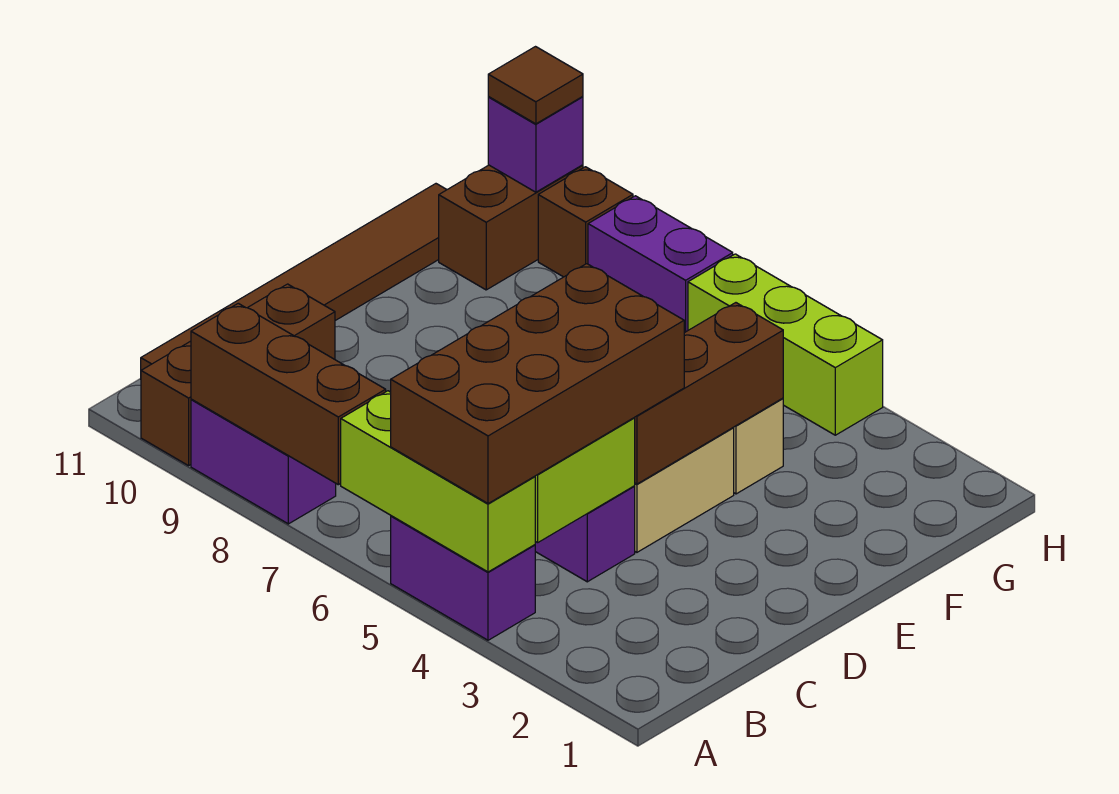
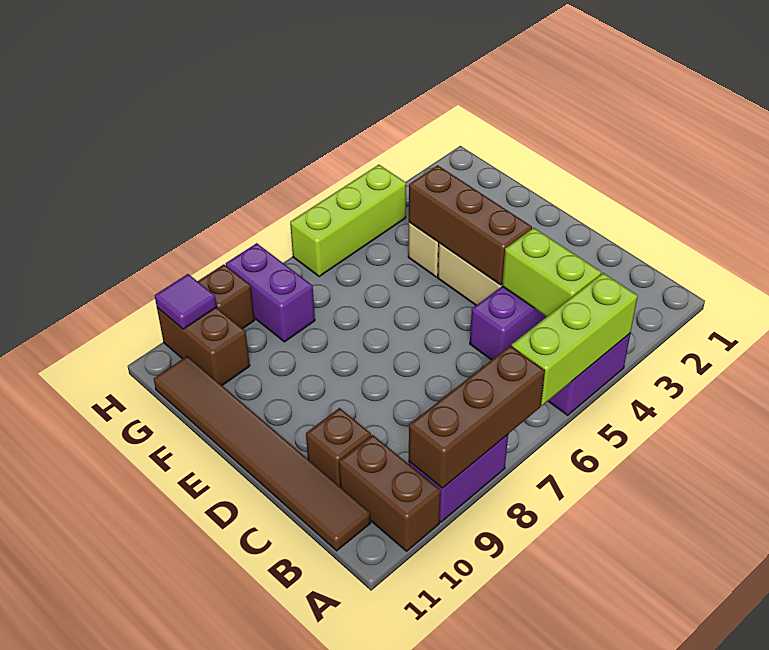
brown brick A4:D5 level 3 -> none
purple brick H7:H8 level 1 -> purple brick G8:H8 level 1
purple brick H10 level 2 -> purple tile H10 level 2
brown tile H10 level 3 -> none

